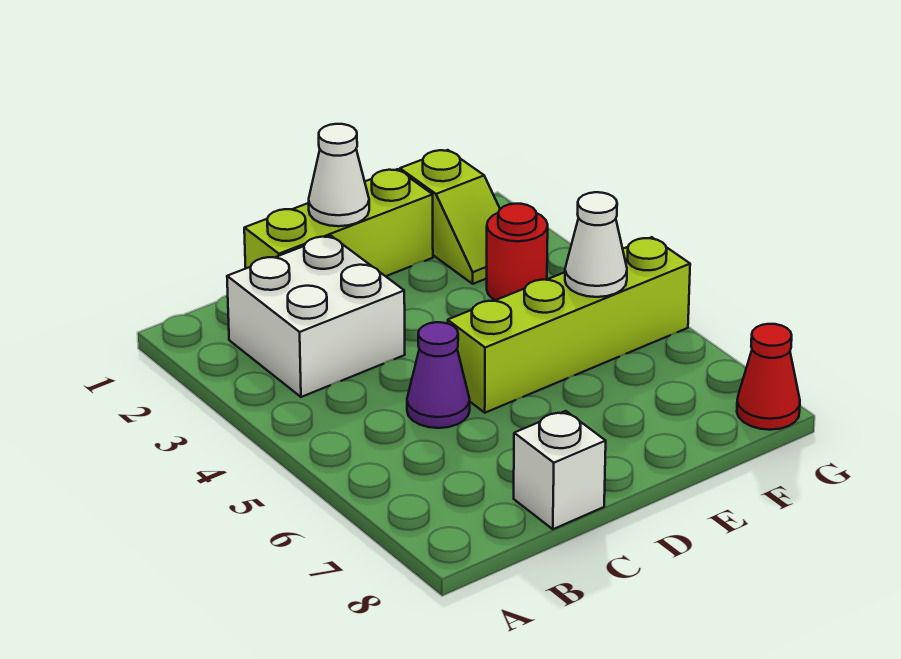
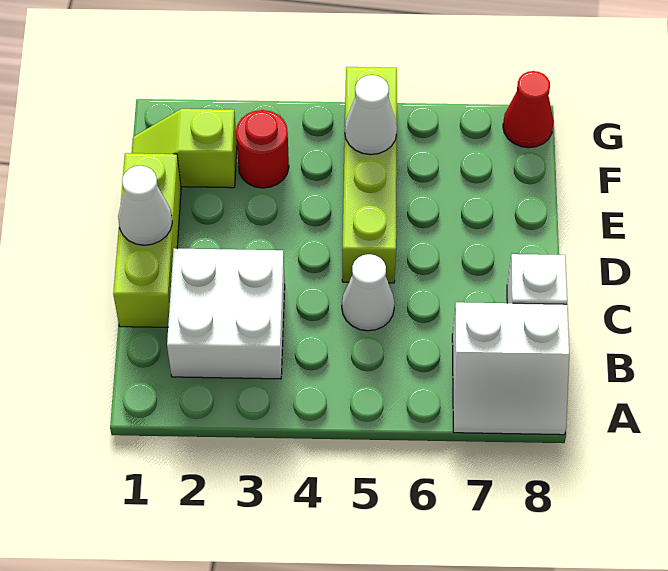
none -> white slope A7:B8 level 1 top B
purple cone C5 level 1 -> white cone C5 level 1
lime slope F1:F2 level 1 top 1 -> lime slope F1:F2 level 1 top 2

